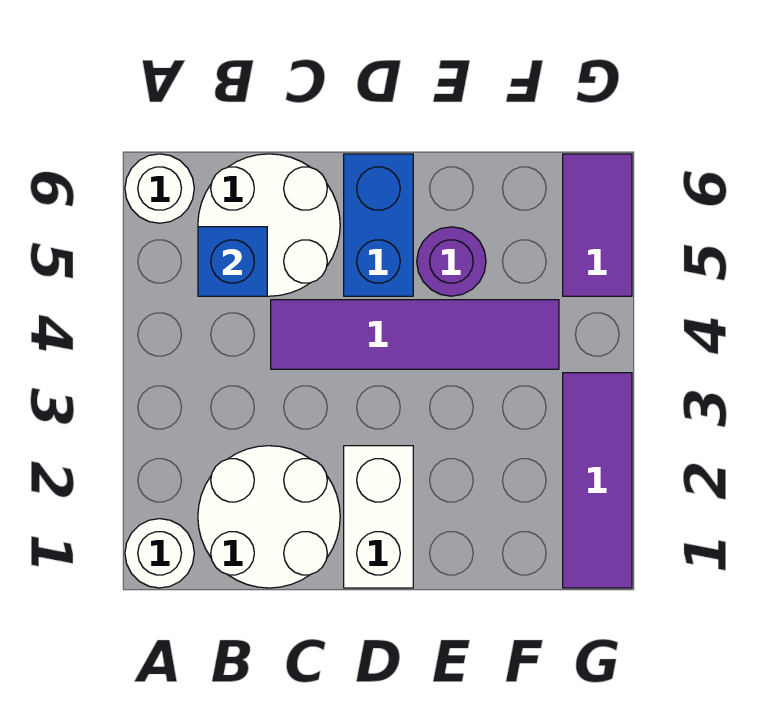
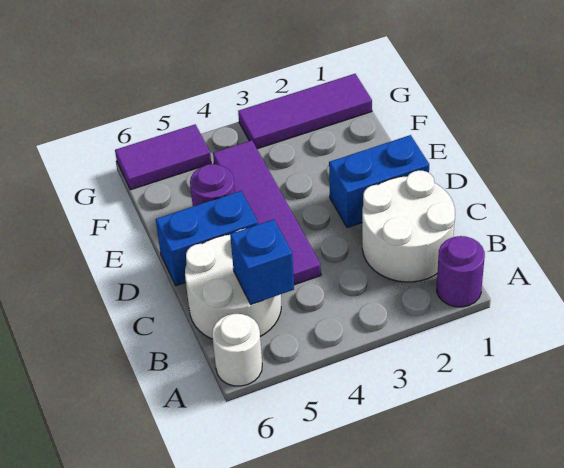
white round brick A1 level 1 -> purple round brick A1 level 1
white brick D1:D2 level 1 -> blue brick D1:D2 level 1

